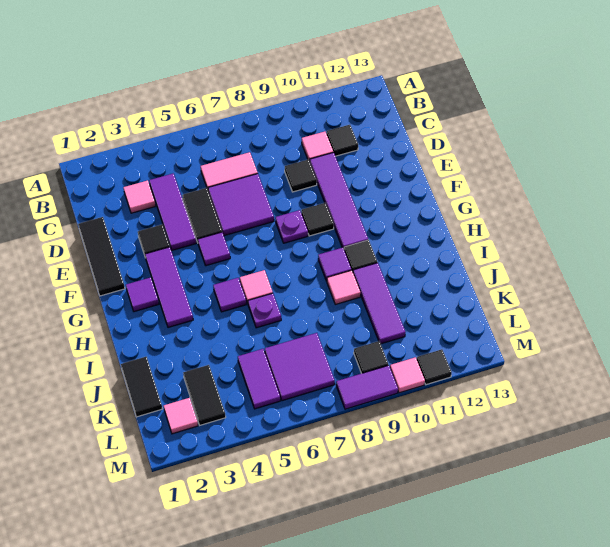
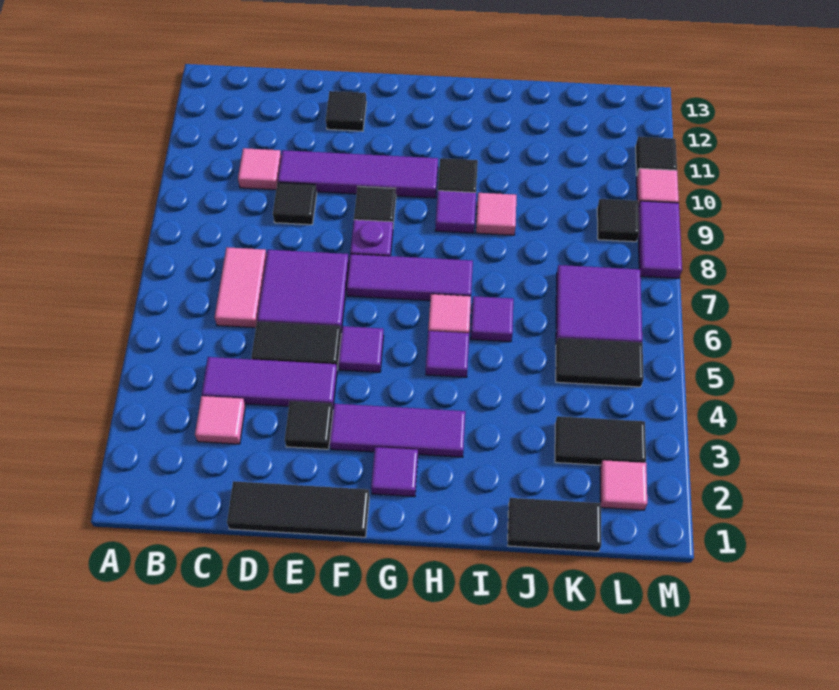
black tile C11 level 1 -> black tile E12 level 1
purple plate I6 level 1 -> purple tile I6 level 1
purple tile I10:K10 level 1 -> purple tile F7:H7 level 1
purple tile K5:L5 level 1 -> black tile K5:L5 level 1

